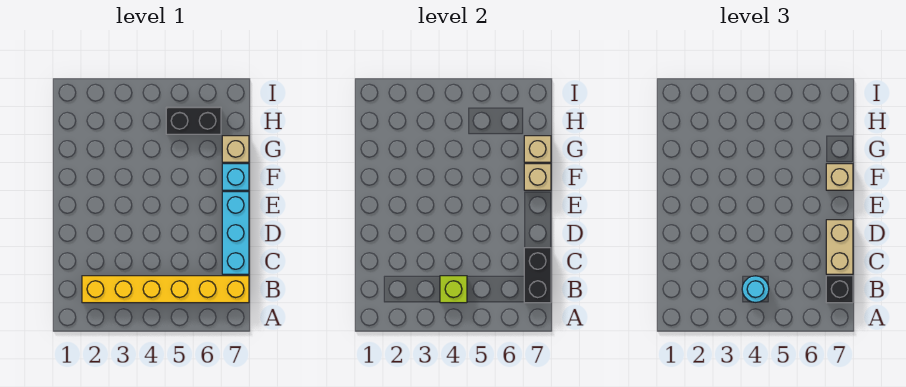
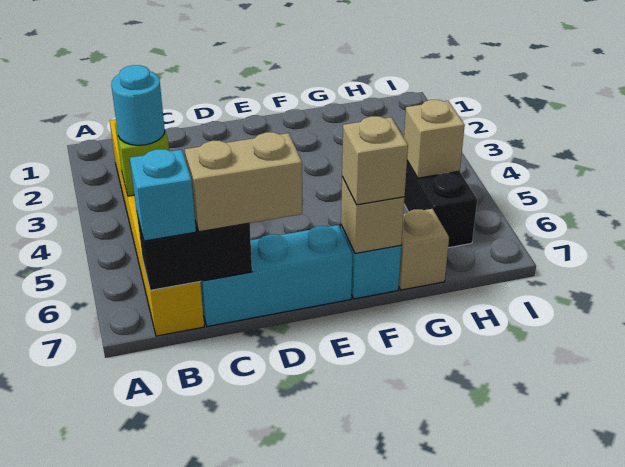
black brick B7 level 3 -> cyan brick B7 level 3
tan brick G7 level 2 -> tan brick H5 level 2

